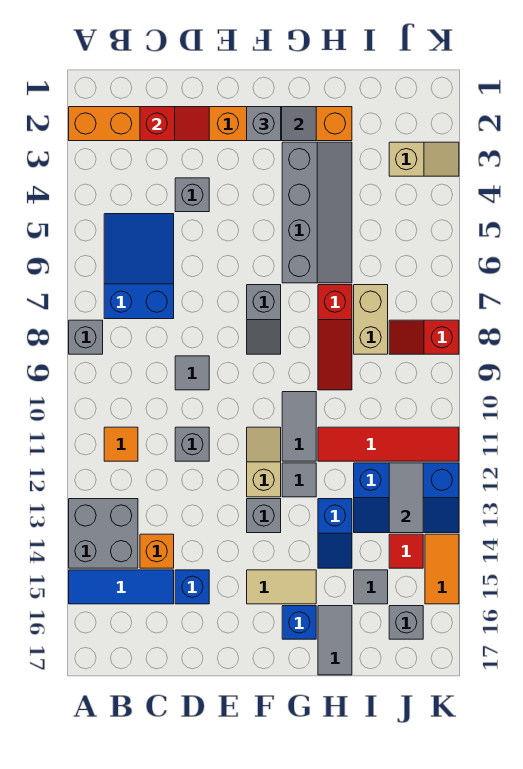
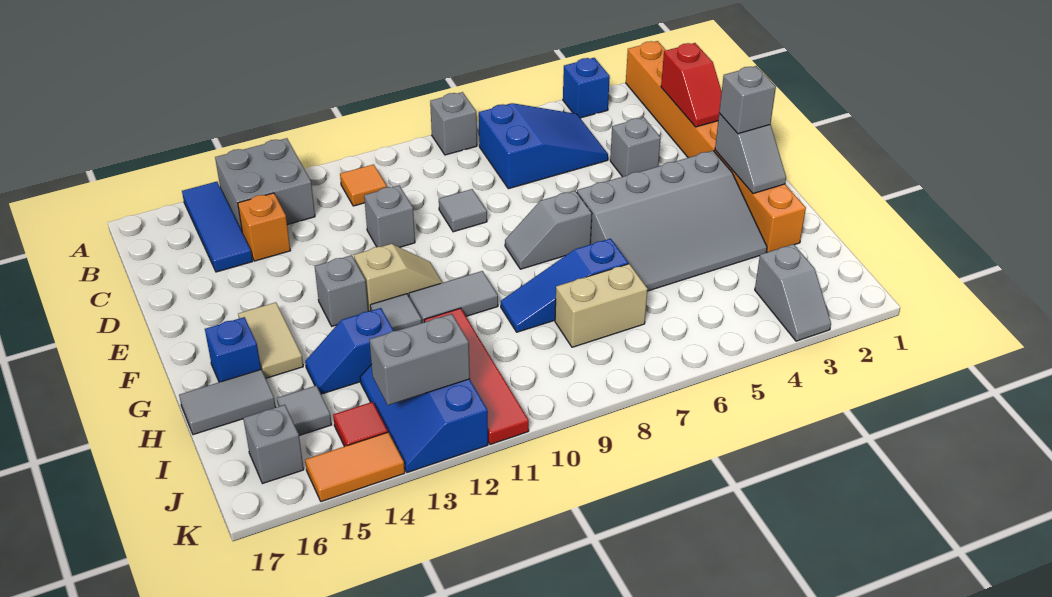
blue brick D15 level 1 -> blue brick A4 level 1
grey slope G3:H6 level 1 top G -> grey slope F3:H6 level 1 top F
red slope H7:H9 level 1 top 7 -> blue slope H7:H9 level 1 top 7
tan slope J3:K3 level 1 top J -> grey slope J3:K3 level 1 top J
red slope J8:K8 level 1 top K -> none
grey tile J12:J13 level 2 -> grey brick J12:J13 level 2

